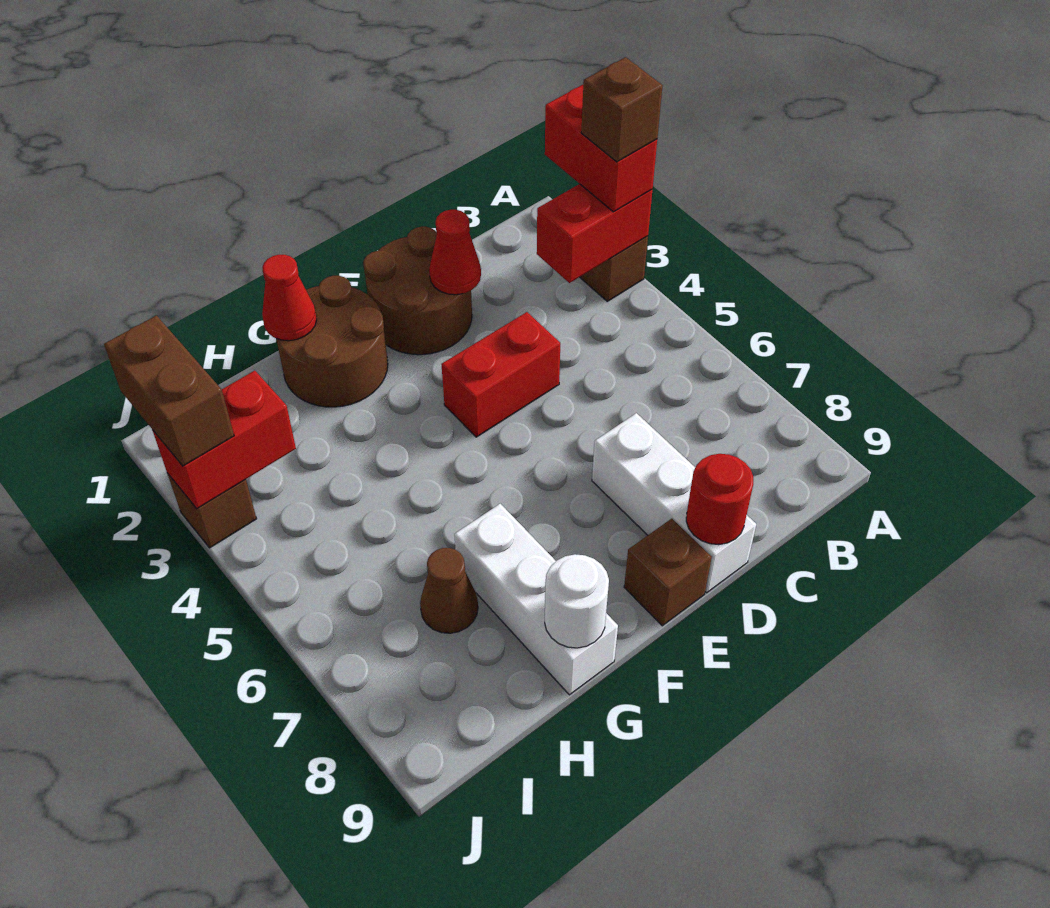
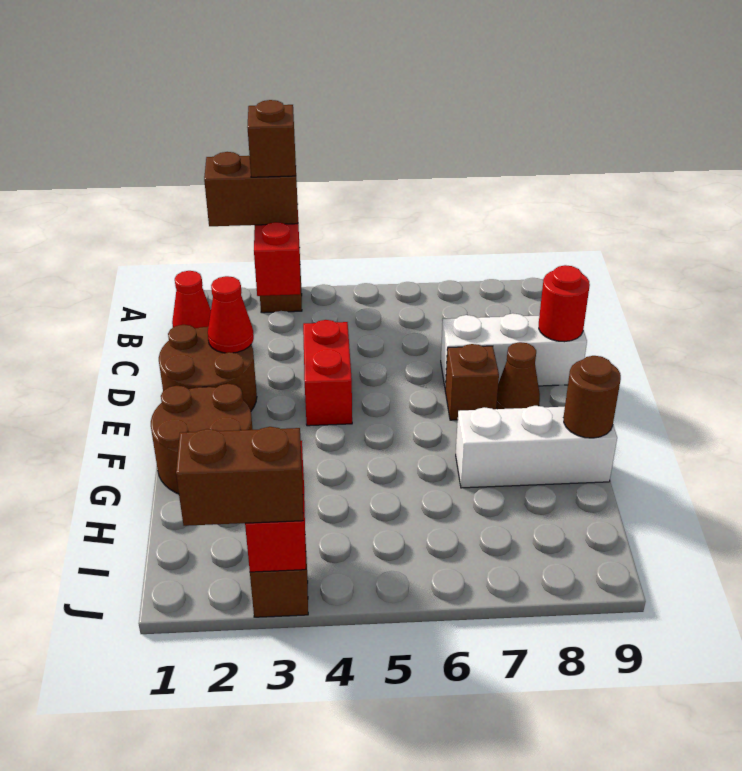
red brick A2:A3 level 3 -> brown brick A2:A3 level 3
brown brick E9 level 1 -> brown brick E7 level 1
red cone G1 level 2 -> red cone B1 level 1
white round brick G9 level 2 -> brown round brick G9 level 2
brown cone H7 level 1 -> brown cone E8 level 1

